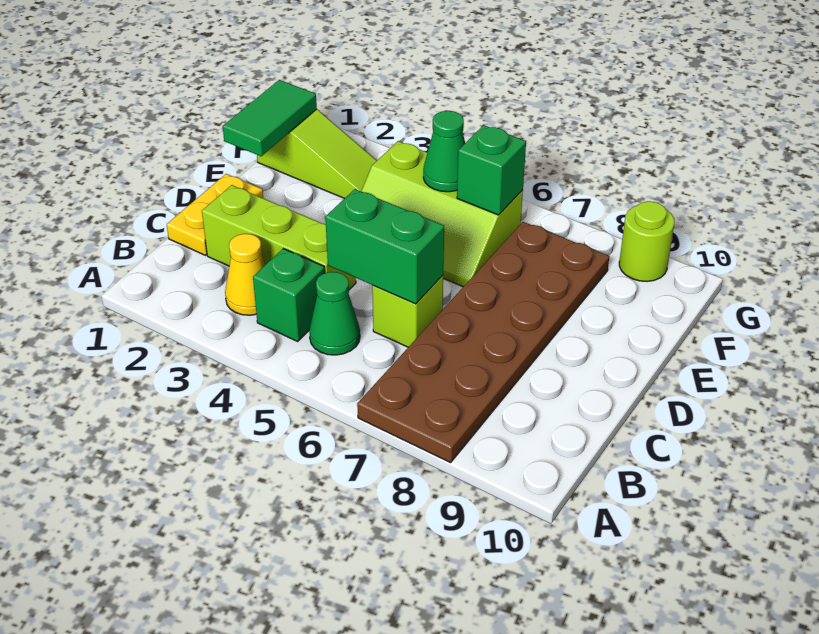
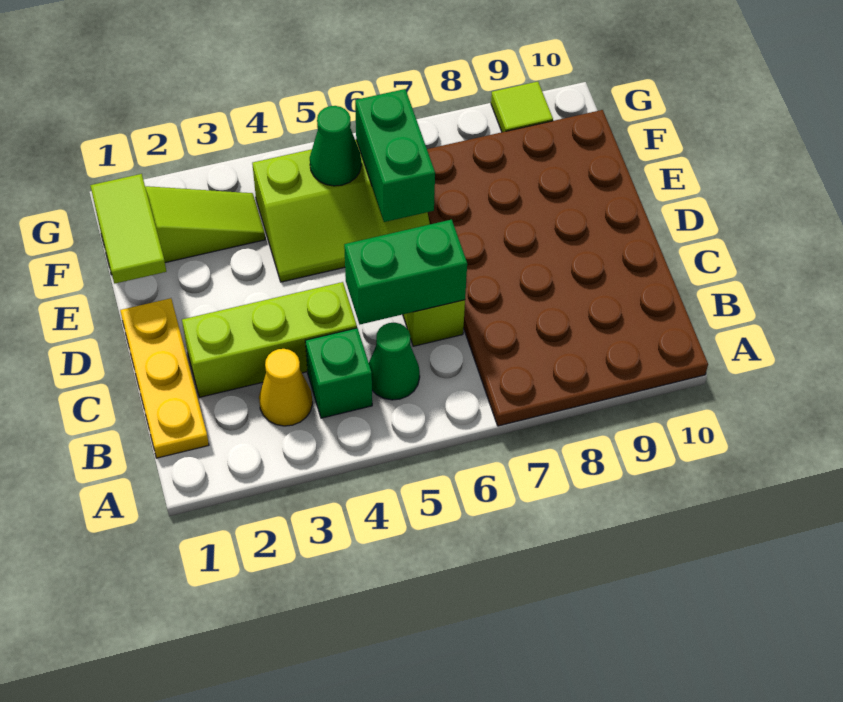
brown plate A7:F8 level 1 -> brown plate A7:F10 level 1
yellow plate C1:D1 level 1 -> yellow plate B1:D1 level 1
green tile E1:F1 level 2 -> lime tile E1:F1 level 2
green brick F6 level 2 -> green brick E6:F6 level 2
lime round brick G9 level 1 -> lime tile G9 level 1

